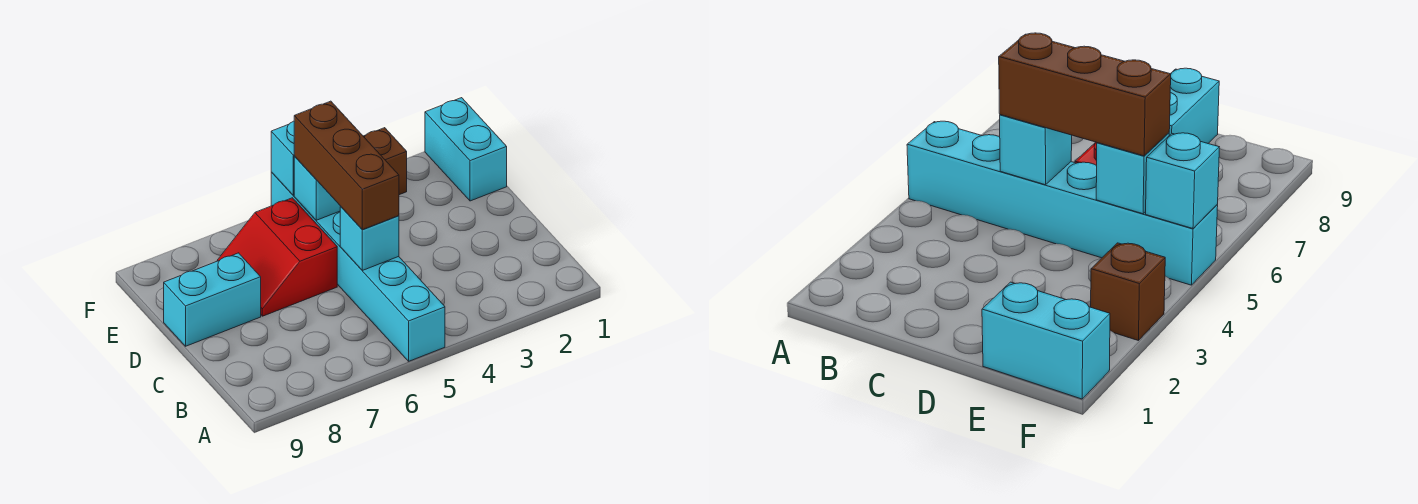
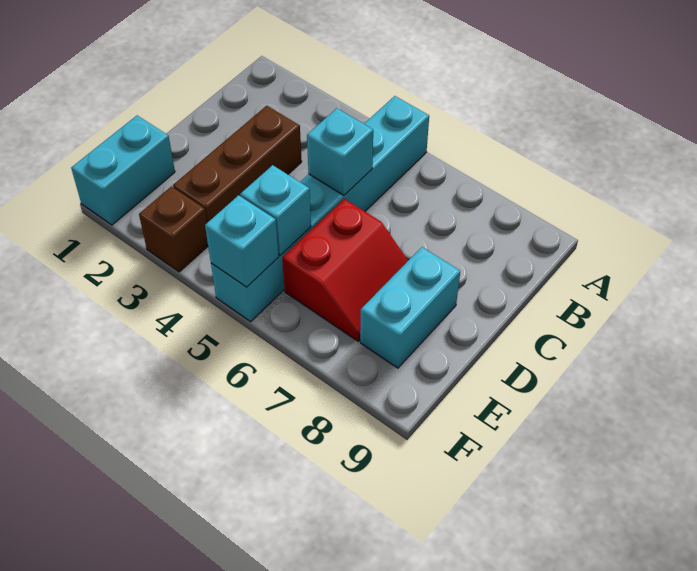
brown brick C5:E5 level 3 -> brown brick C3:E3 level 1
cyan brick D8:D9 level 1 -> cyan brick D8:E8 level 1

